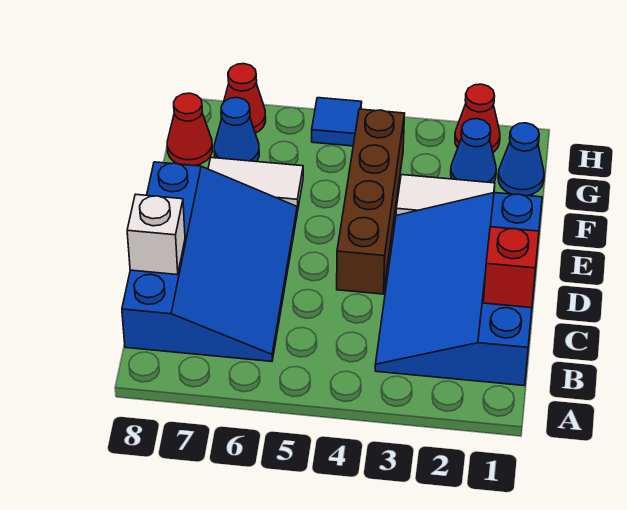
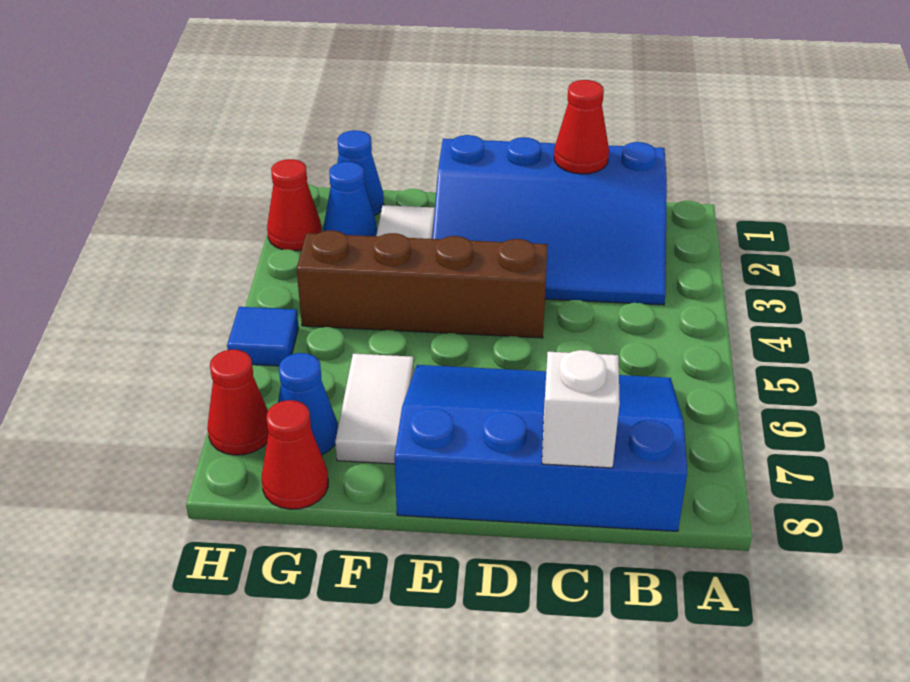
red brick C1 level 2 -> red cone C1 level 2

